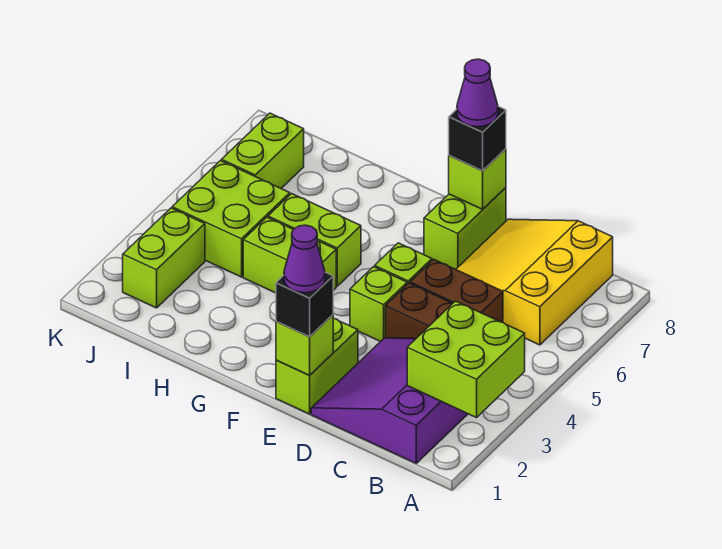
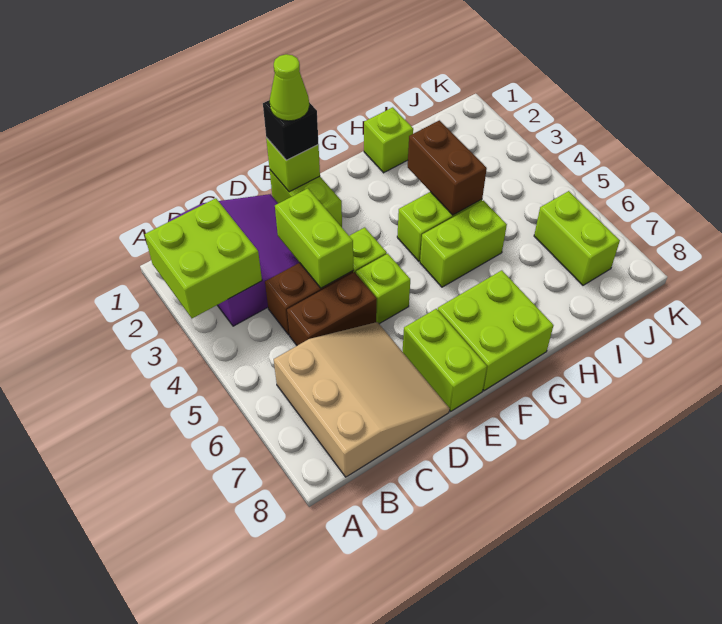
yellow slope B6:D8 level 1 top B -> tan slope B6:D8 level 1 top B
purple cone E1 level 4 -> lime cone E1 level 4
lime brick E8 level 2 -> lime brick H1 level 1
black brick E8 level 3 -> none
purple cone E8 level 4 -> none
none -> brown brick H3:H4 level 2
lime brick I4:J5 level 1 -> lime brick F7:G8 level 1
lime brick J2:J3 level 1 -> lime brick D3:D4 level 2

